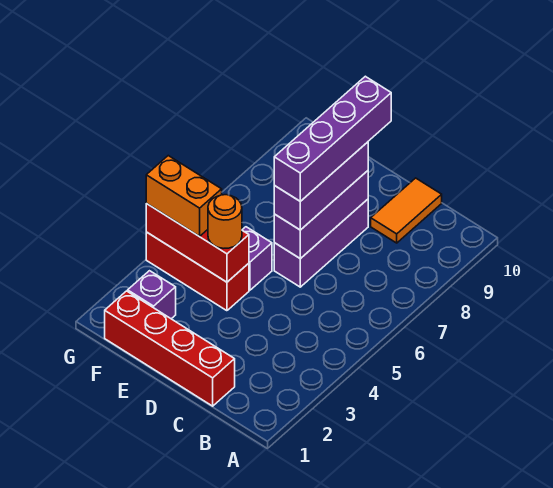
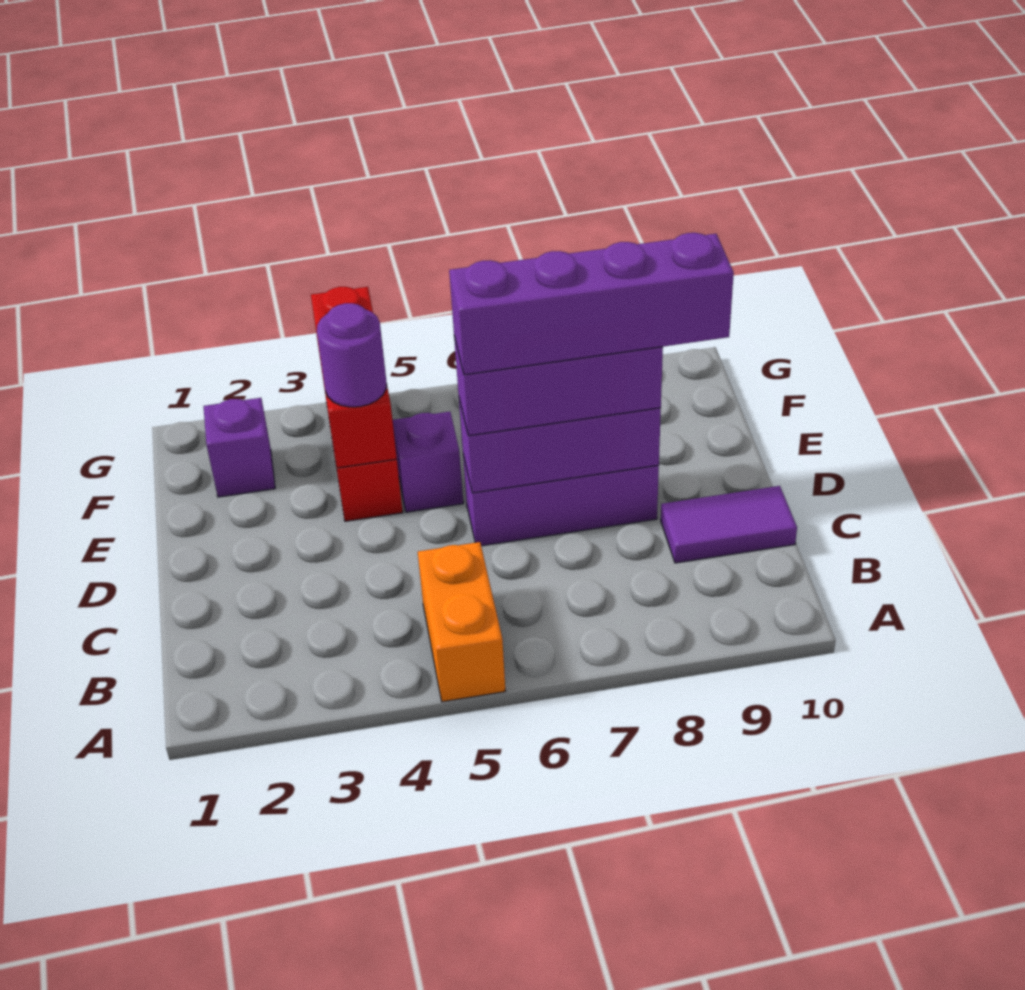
red brick C1:F1 level 1 -> none
orange tile C9:C10 level 1 -> purple tile C9:C10 level 1
orange round brick E4 level 3 -> purple round brick E4 level 3
orange brick F4:G4 level 3 -> orange brick A5:B5 level 1

